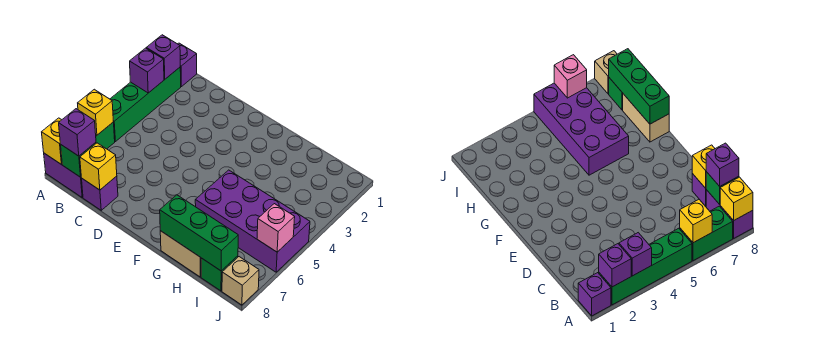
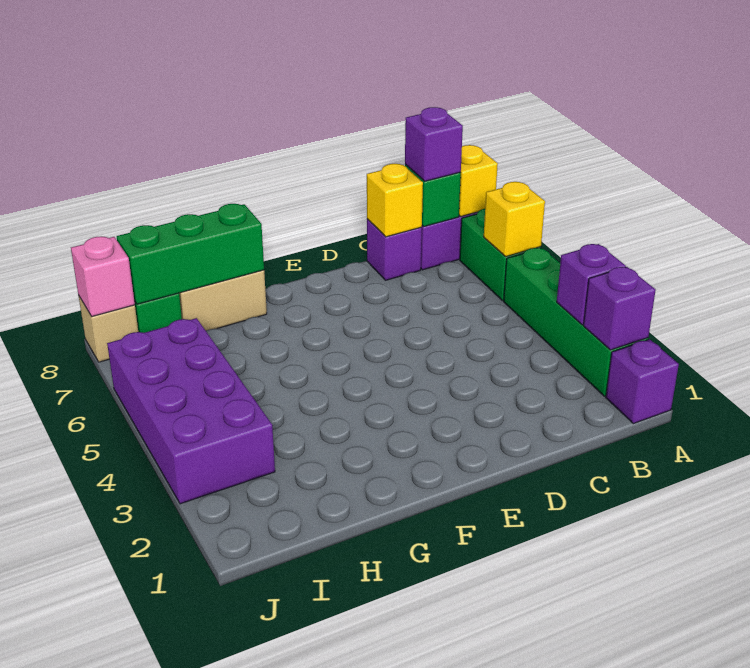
purple brick G5:J6 level 1 -> purple brick I3:J6 level 1
pink brick J6 level 2 -> pink brick J8 level 2

